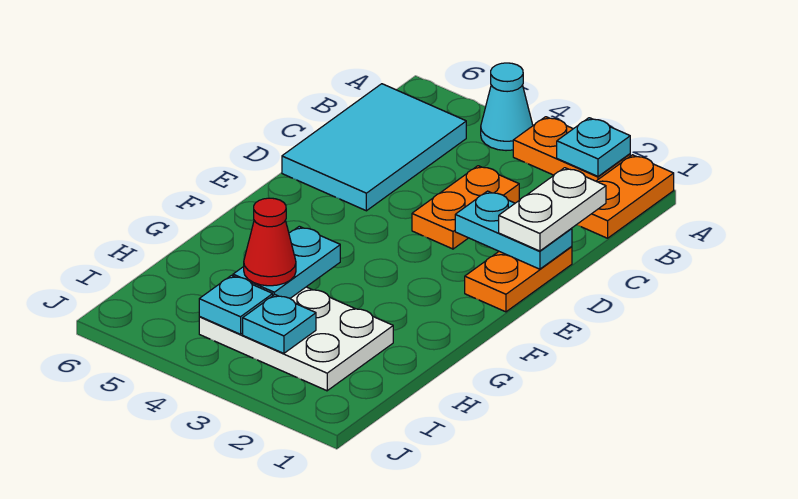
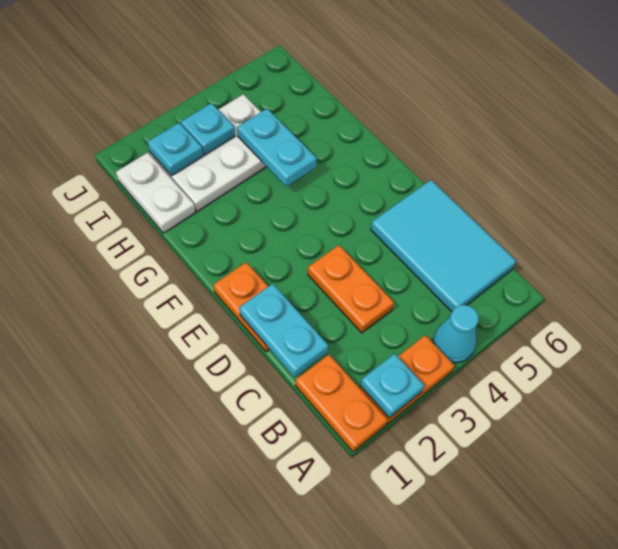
white plate C1:D1 level 3 -> white plate H1:I1 level 1
cyan plate D1:D2 level 2 -> cyan plate C1:D1 level 2
red cone H4 level 3 -> none
cyan plate I4 level 2 -> cyan plate I2 level 2

